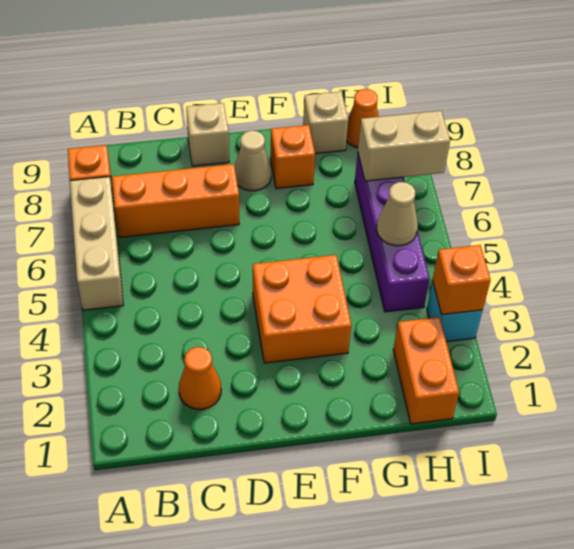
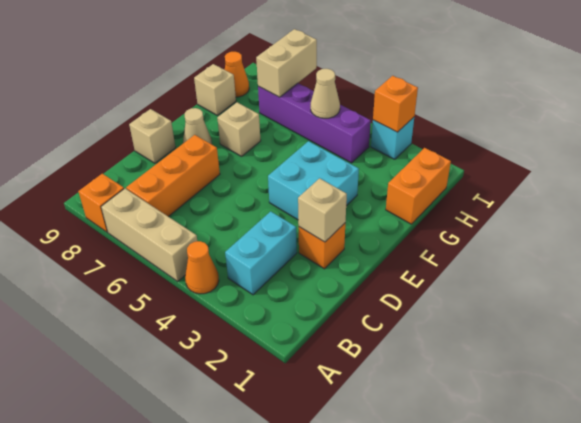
none -> cyan brick B3:C3 level 1
orange cone C2 level 1 -> orange cone A4 level 1
none -> tan brick D2 level 2
orange brick E3:F4 level 1 -> cyan brick E3:F4 level 1
none -> tan brick F7 level 1
orange brick F8 level 1 -> orange brick D2 level 1
orange brick H1:H2 level 1 -> orange brick G1:H1 level 1

